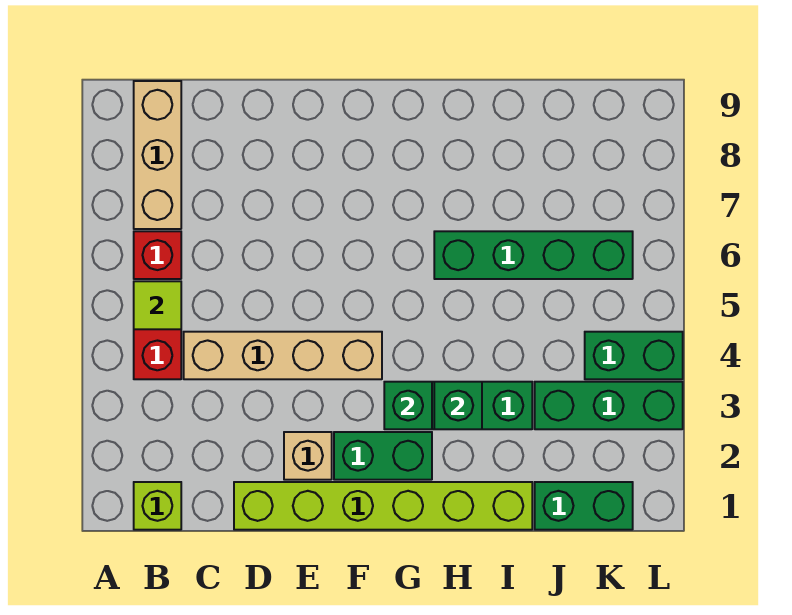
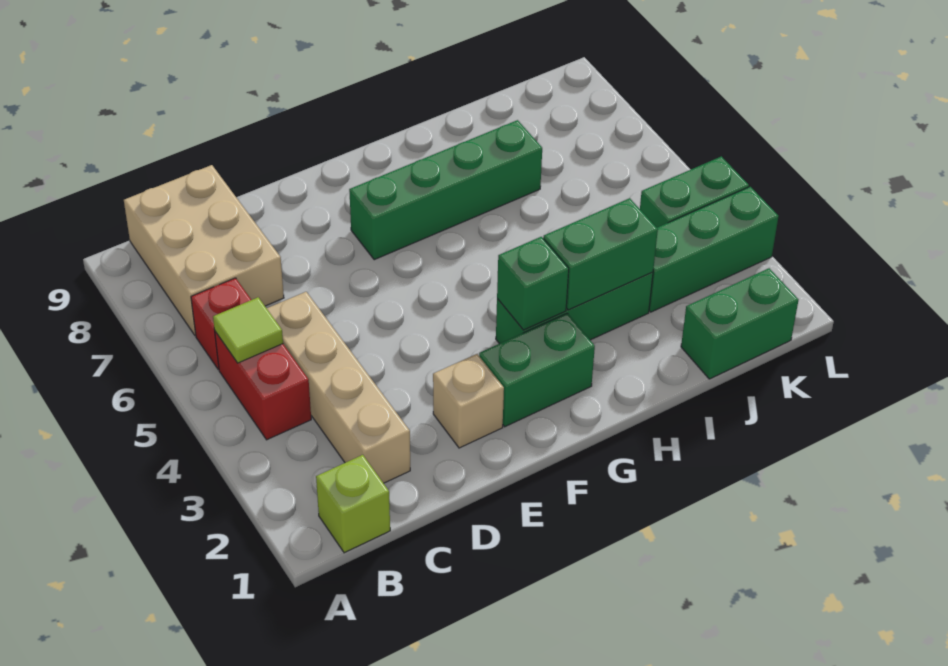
tan brick B7:B9 level 1 -> tan brick B7:C9 level 1
tan brick C4:F4 level 1 -> tan brick C2:C5 level 1
lime brick D1:I1 level 1 -> none
green brick H3 level 2 -> green brick H3:I3 level 2
green brick H6:K6 level 1 -> green brick F7:I7 level 1

